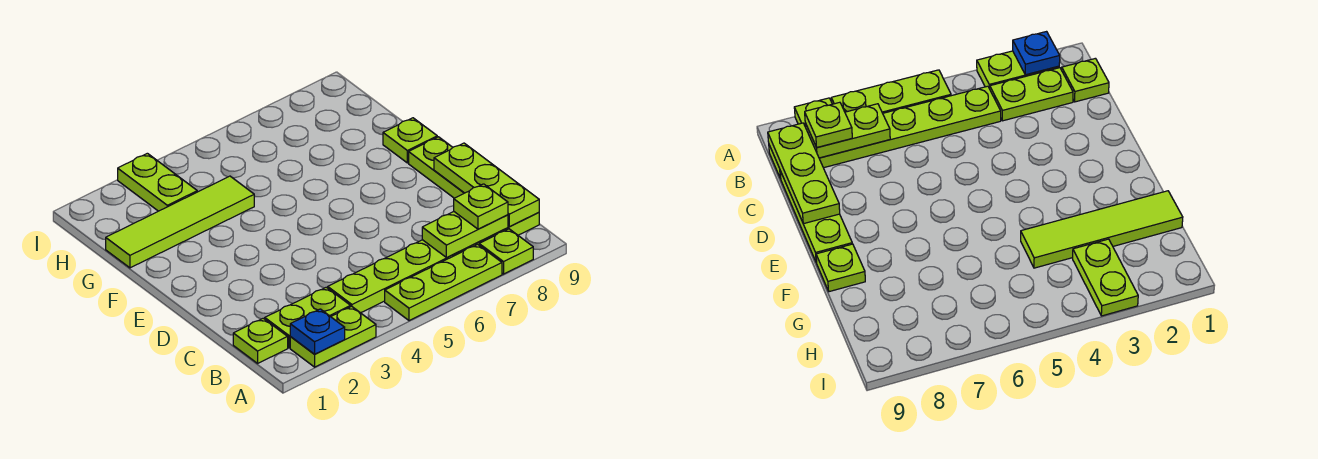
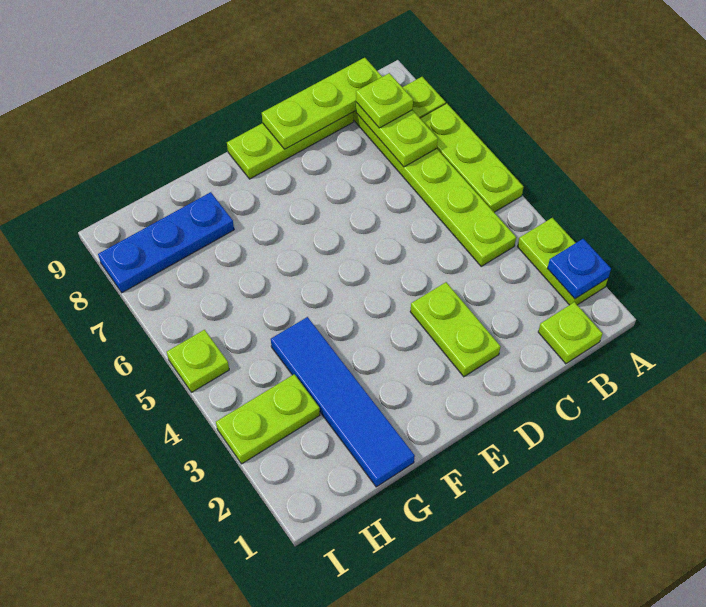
lime plate B2:B3 level 1 -> lime plate D2:D3 level 1
lime plate F9 level 1 -> lime plate I5 level 1
lime tile G1:G4 level 1 -> blue tile G1:G4 level 1
none -> blue plate G8:I8 level 1

